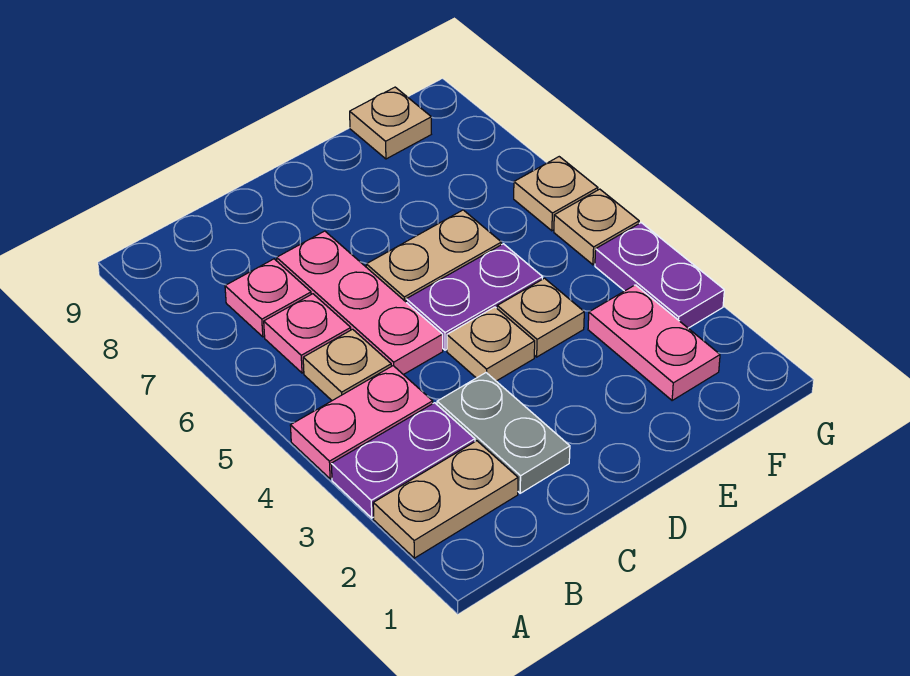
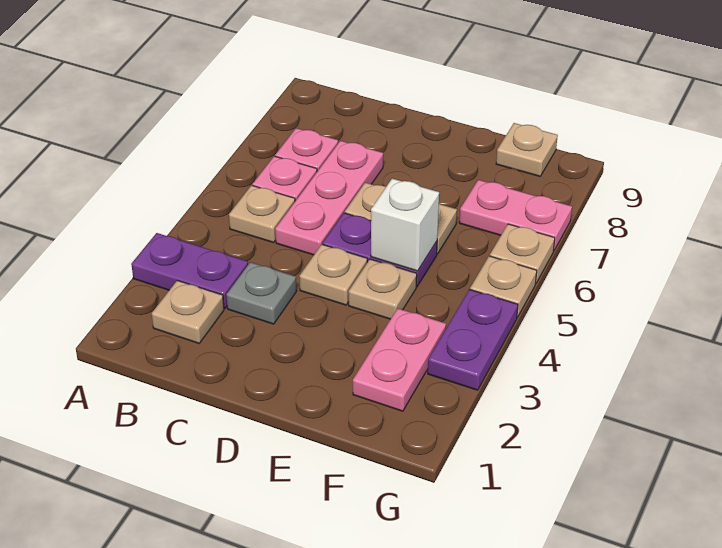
tan plate A2:B2 level 1 -> tan plate B2 level 1
pink plate A4:B4 level 1 -> pink plate F7:G7 level 1
grey plate C2:C3 level 1 -> grey plate C3 level 1
none -> white brick E5 level 2

